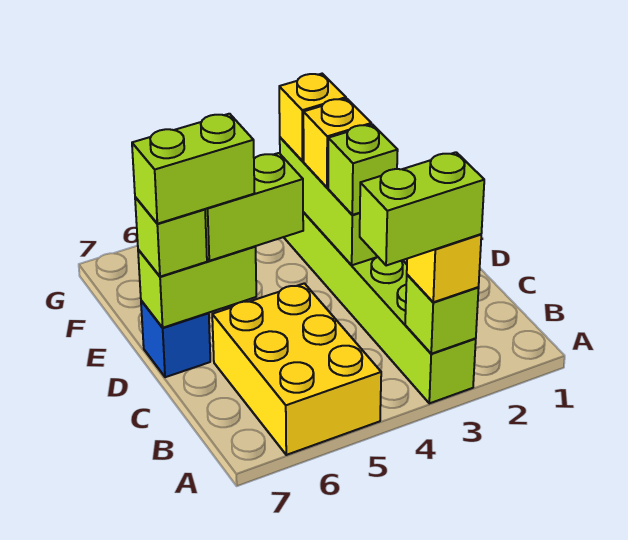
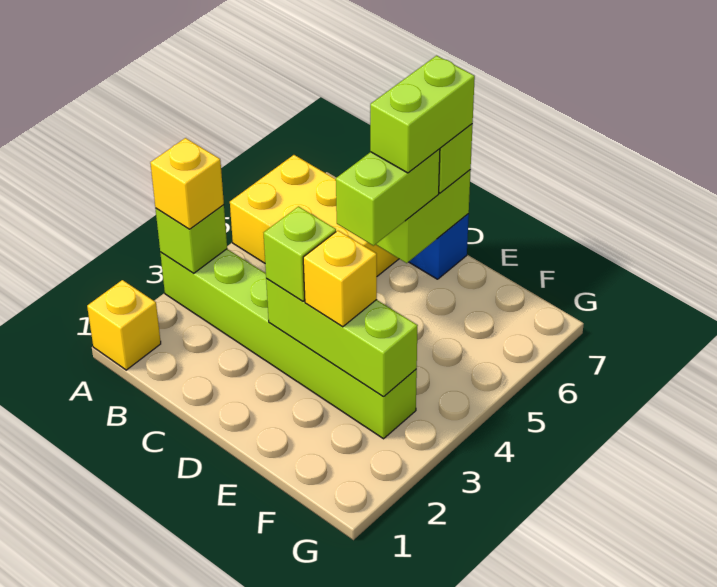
lime brick A3:A4 level 4 -> none
yellow brick F3 level 3 -> yellow brick A1 level 1

